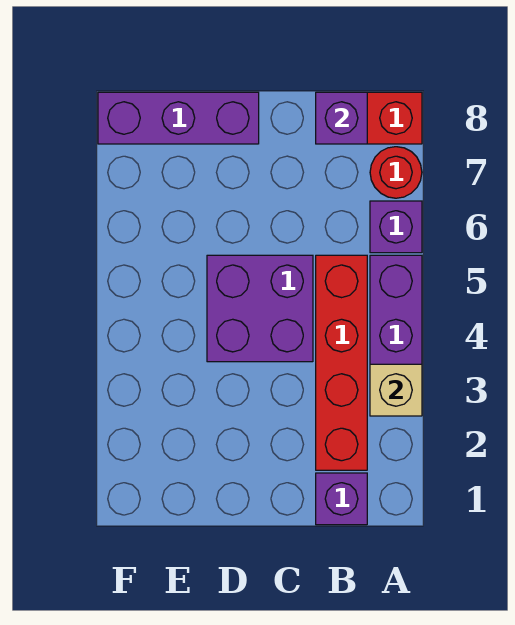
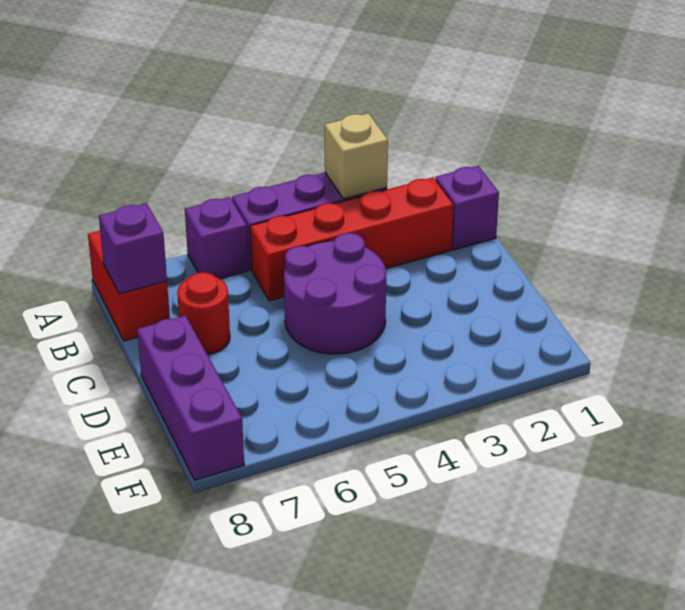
red round brick A7 level 1 -> red round brick C7 level 1
purple brick C4:D5 level 1 -> purple round brick C4:D5 level 1

